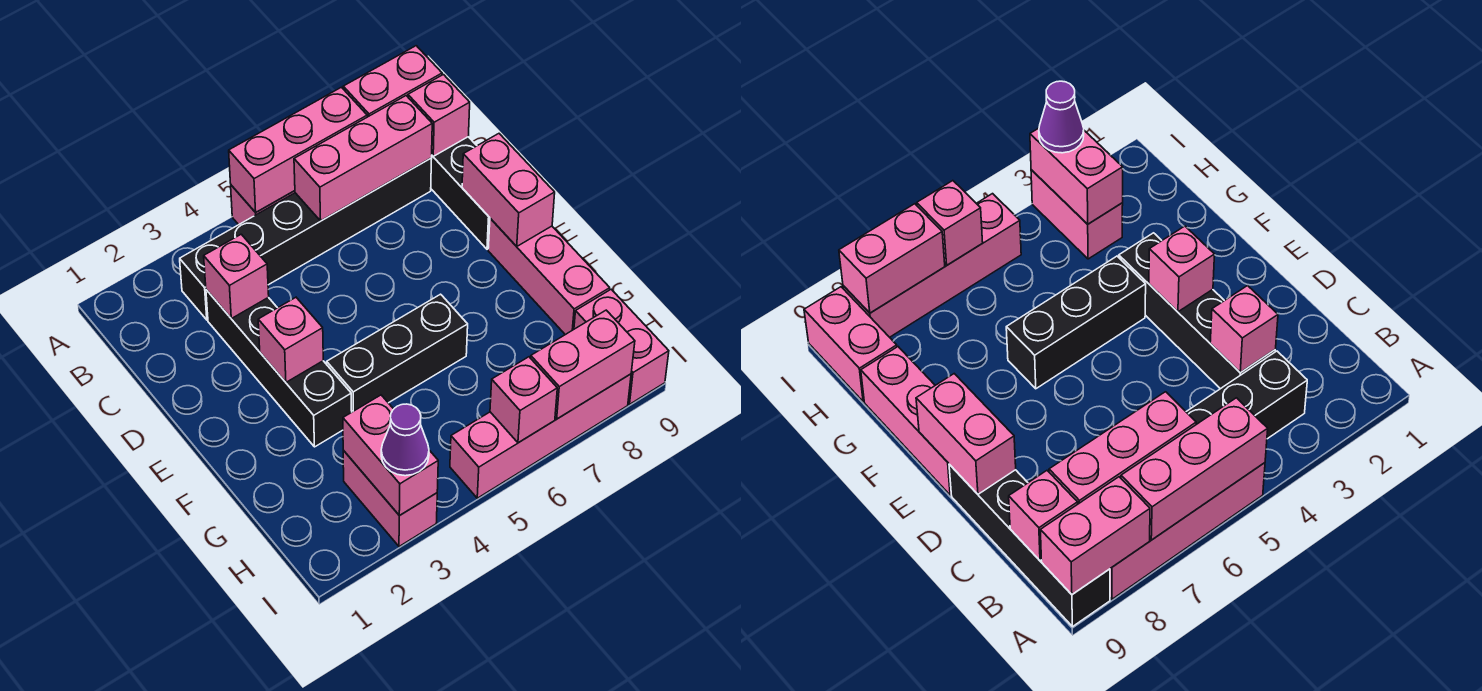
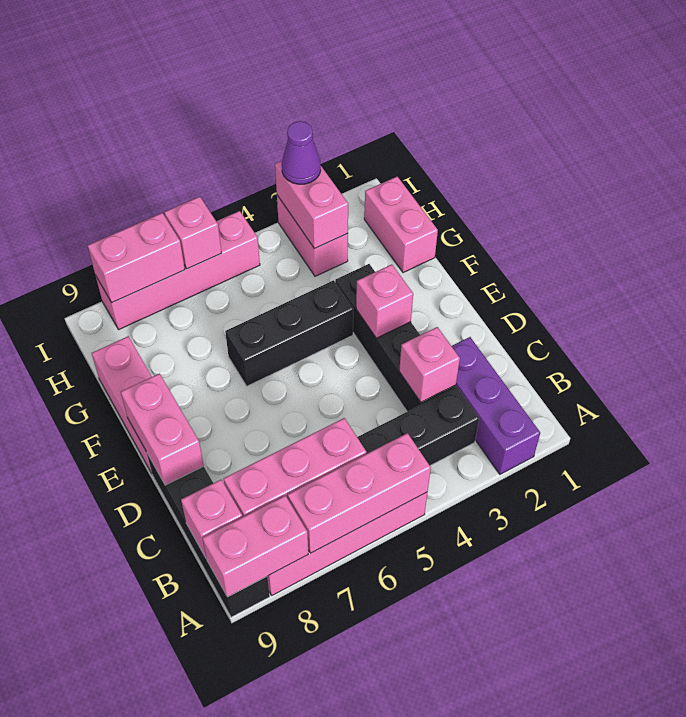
none -> purple brick A2:C2 level 1
pink brick H9:I9 level 1 -> pink brick G1:H1 level 1

